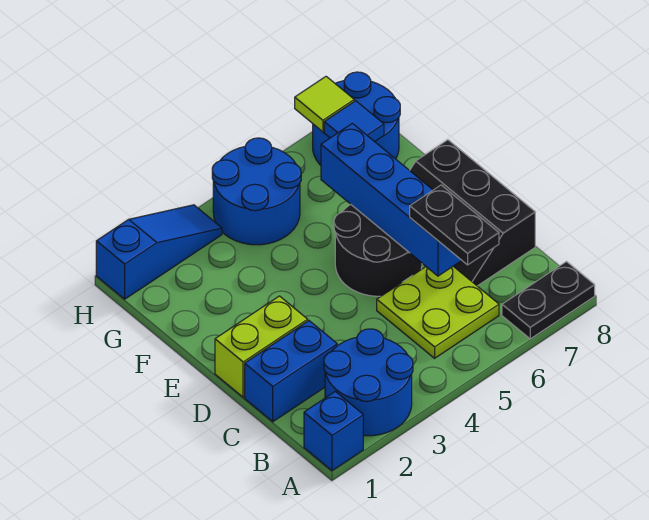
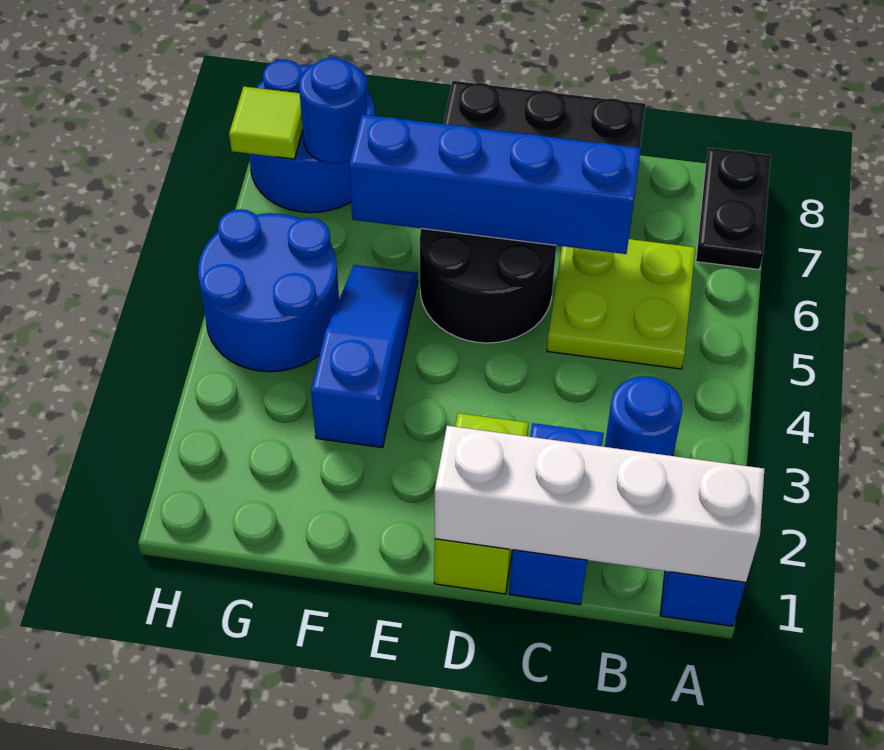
none -> white brick A1:D1 level 2
blue round brick A2:B3 level 1 -> blue round brick B3 level 1
black plate B6:C6 level 3 -> none
blue tile G7 level 2 -> blue round brick G7 level 2
blue slope H1:H3 level 1 top 1 -> blue slope F3:F5 level 1 top 3

